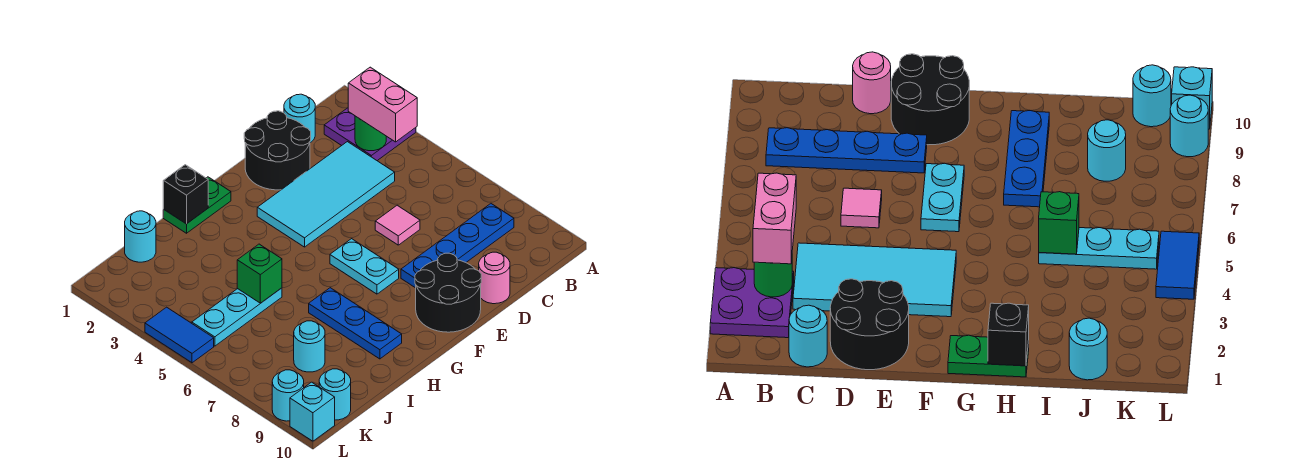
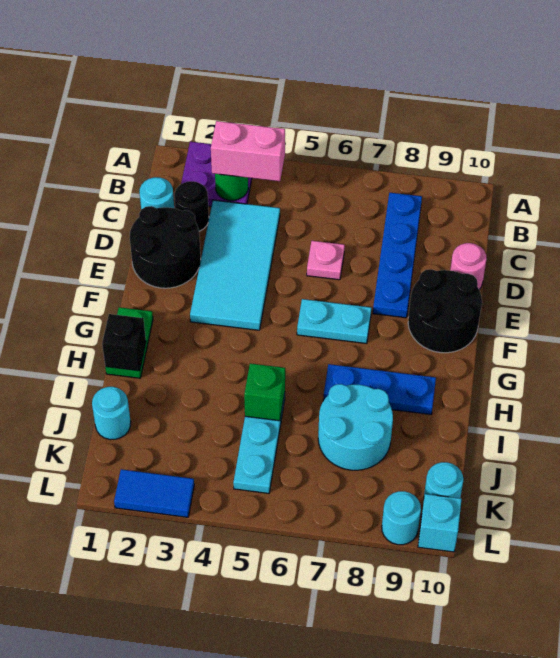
none -> black round brick C2 level 1
pink tile D6 level 1 -> pink plate D6 level 1
cyan round brick J8 level 1 -> cyan round brick I7:J8 level 1
blue tile L4:L5 level 1 -> blue tile L2:L3 level 1

